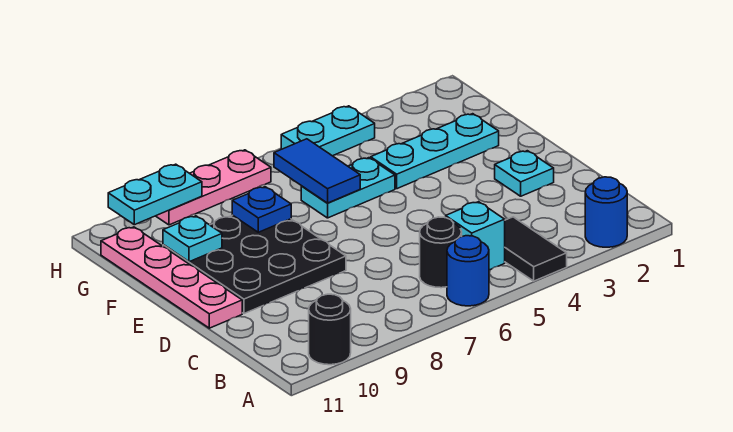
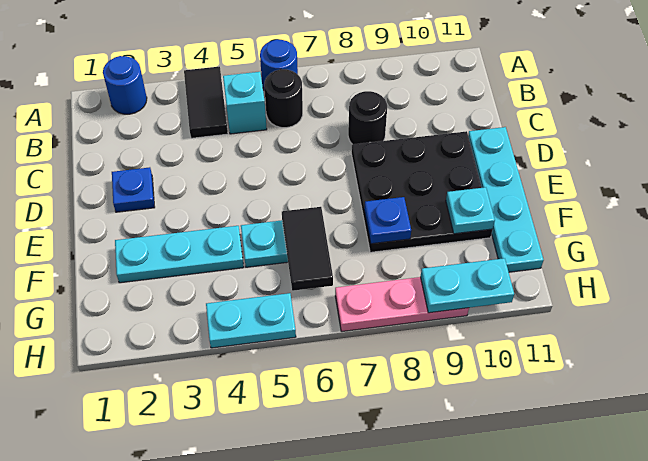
black round brick A10 level 1 -> black round brick C8 level 1
cyan plate D2 level 1 -> blue plate D2 level 1
pink plate D11:G11 level 1 -> cyan plate D11:G11 level 1
blue tile F6:G6 level 2 -> black tile F6:G6 level 2

